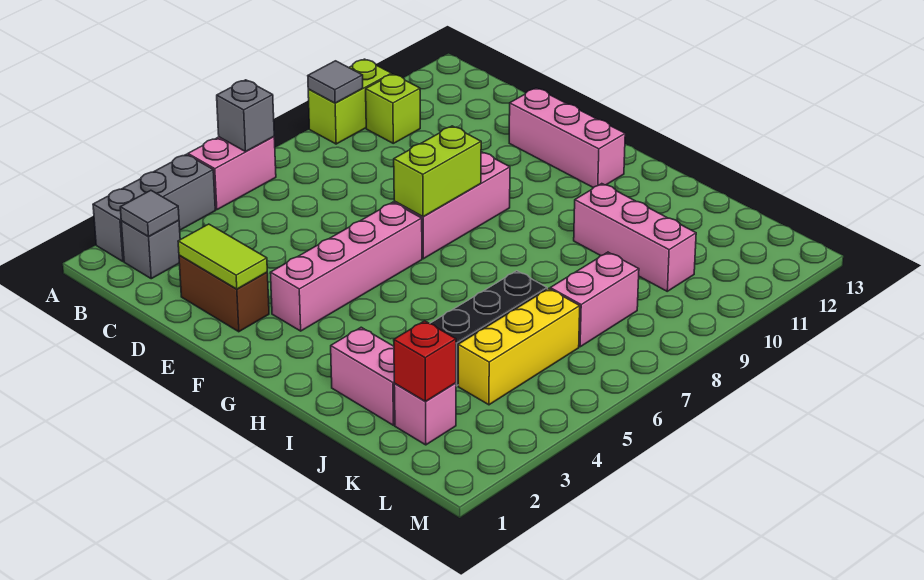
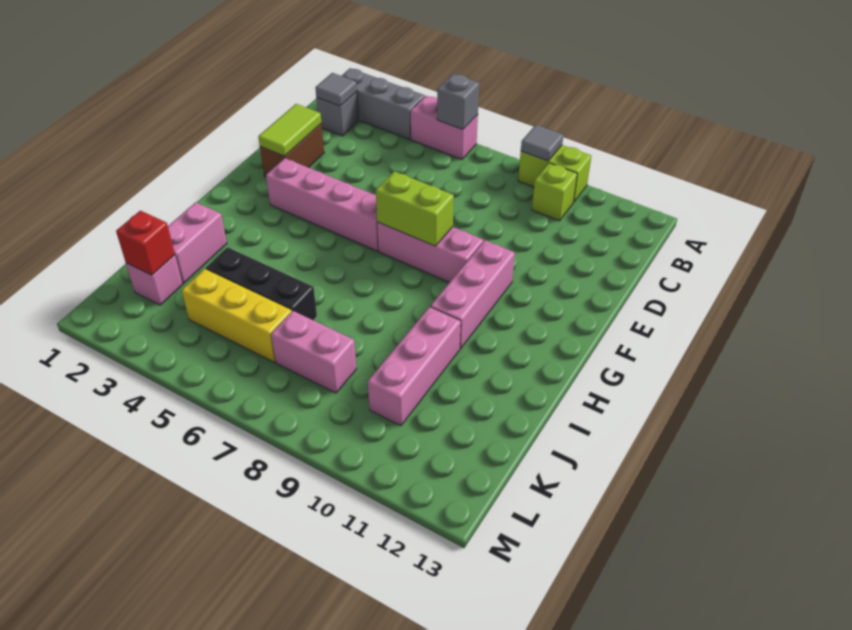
pink brick E12:G12 level 1 -> pink brick F10:H10 level 1

